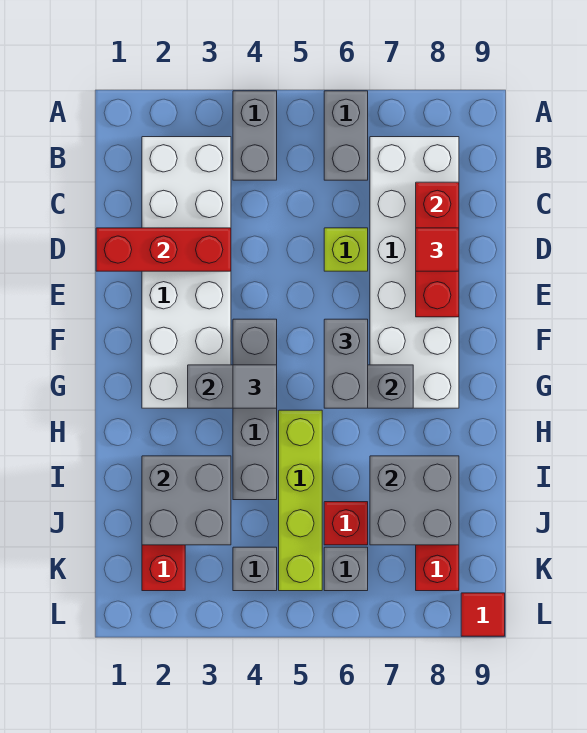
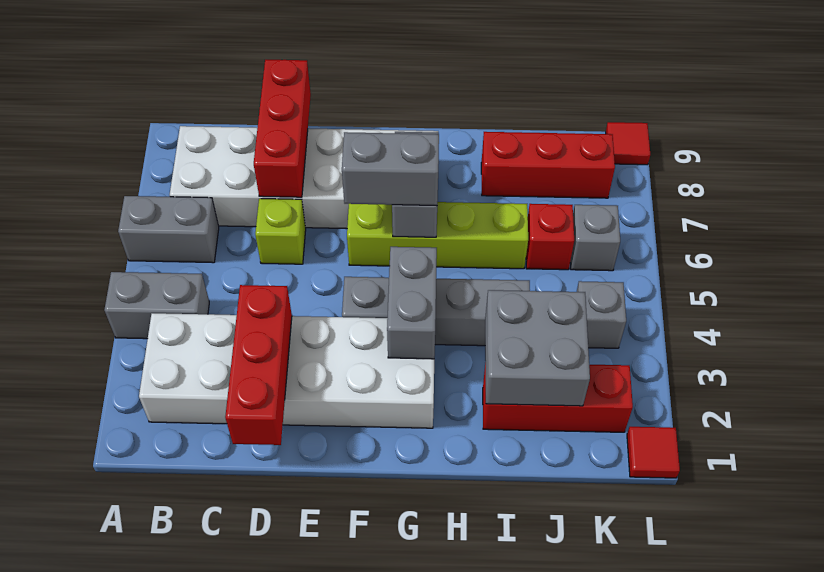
red brick C8:E8 level 2 -> red brick D7:D9 level 2
red tile D8 level 3 -> red tile L1 level 1
grey tile G4 level 3 -> none
lime brick H5:K5 level 1 -> lime brick F6:I6 level 1
grey brick I7:J8 level 2 -> none

